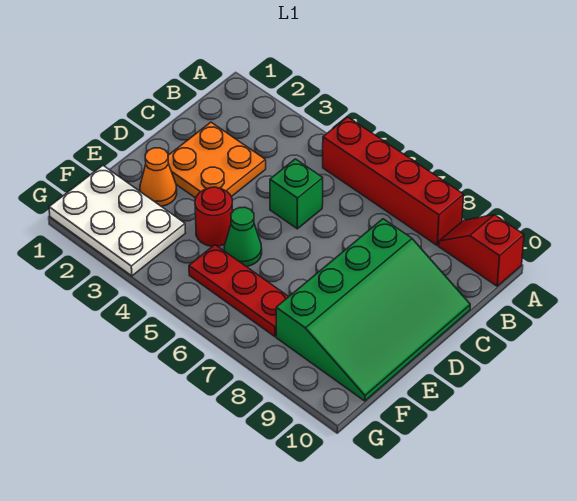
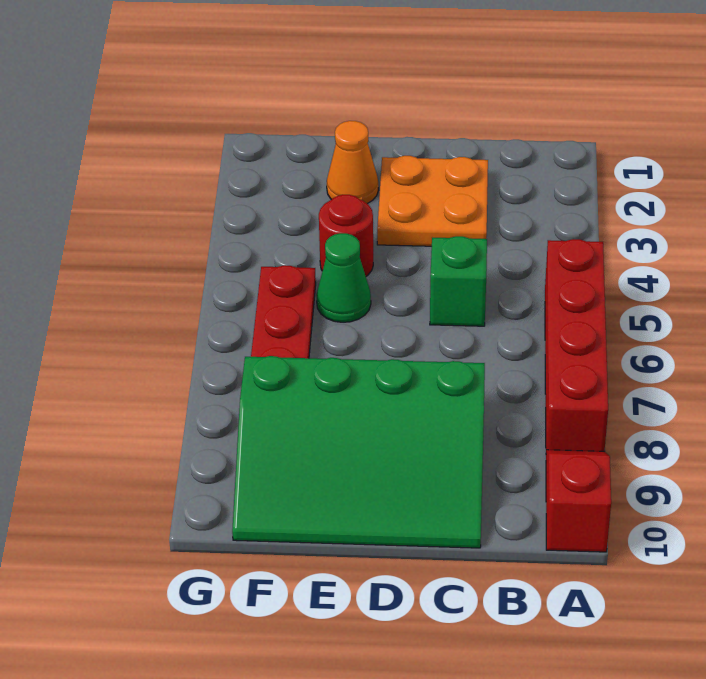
white plate F1:G3 level 1 -> none

